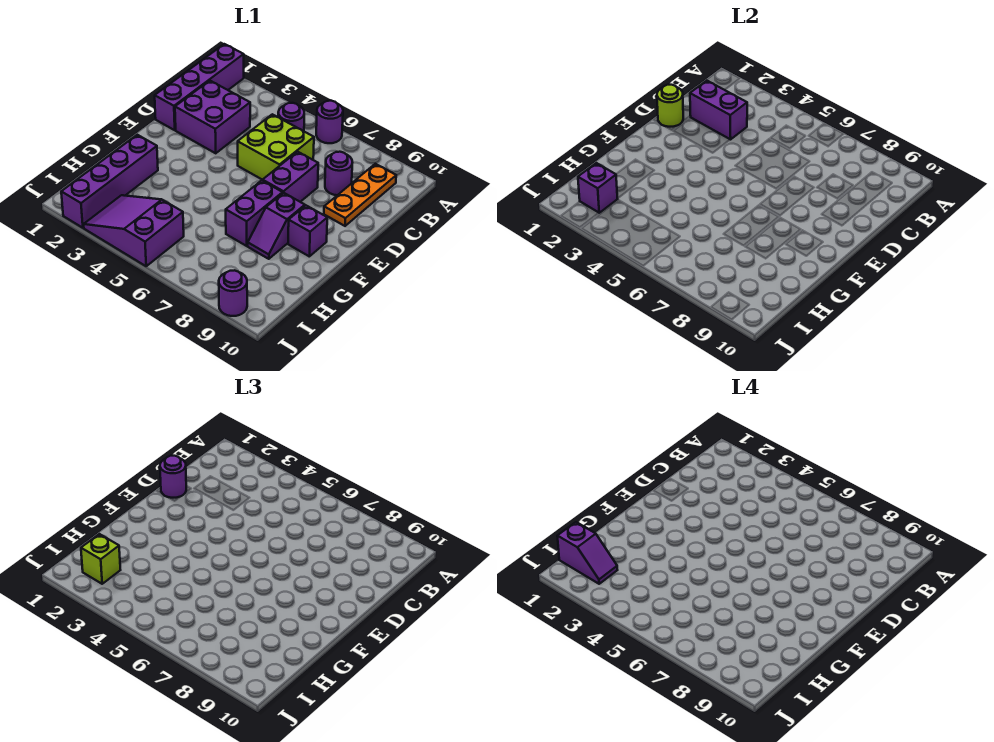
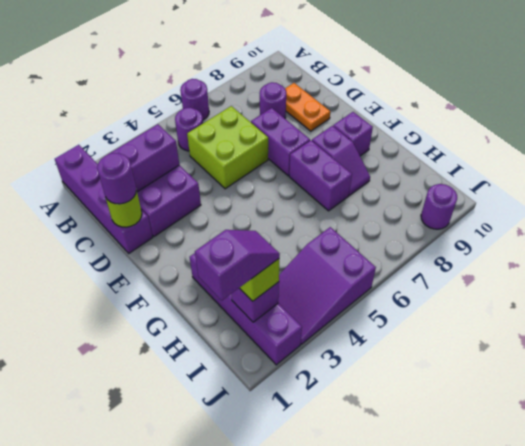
orange plate B9:D9 level 1 -> orange plate C9:D9 level 1

